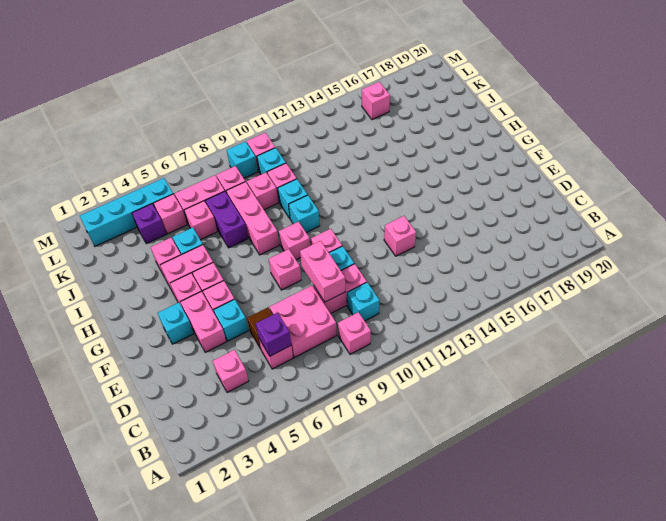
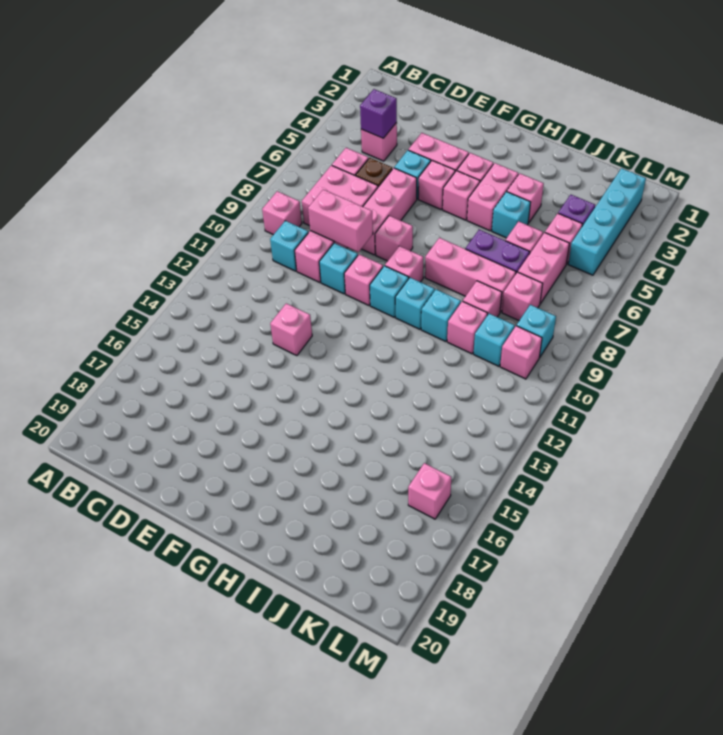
purple brick C6 level 2 -> purple brick C4 level 2
none -> pink brick E6:E8 level 1
cyan brick F3 level 1 -> cyan brick G10 level 1

